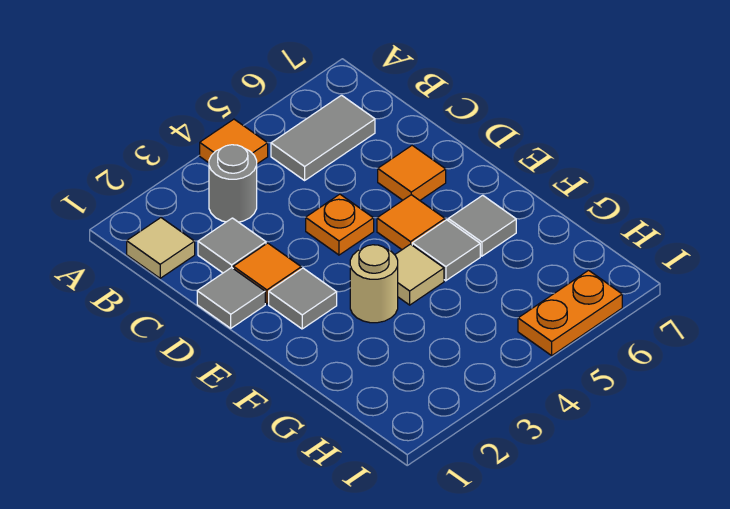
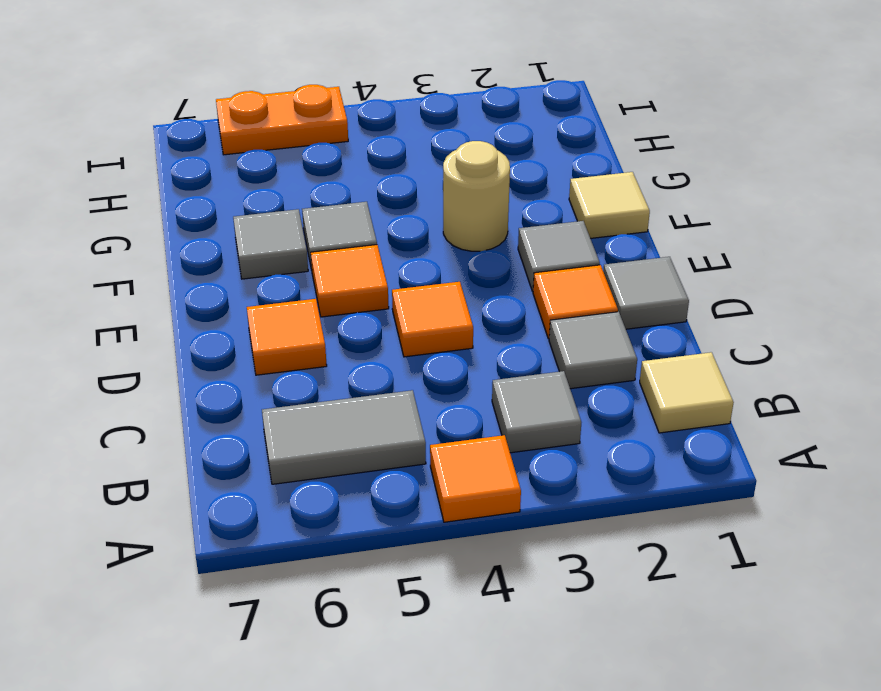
grey round brick B3 level 1 -> grey tile B3 level 1
orange plate D4 level 1 -> orange tile D4 level 1
tan tile F4 level 1 -> tan tile F1 level 1

